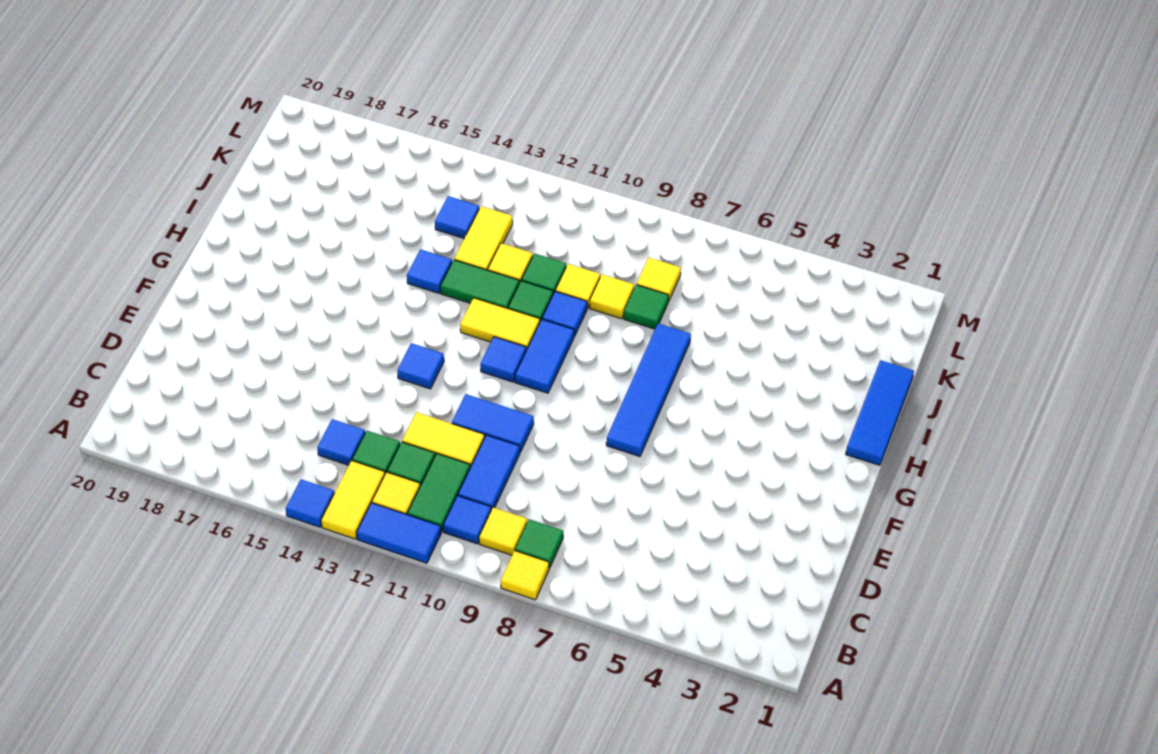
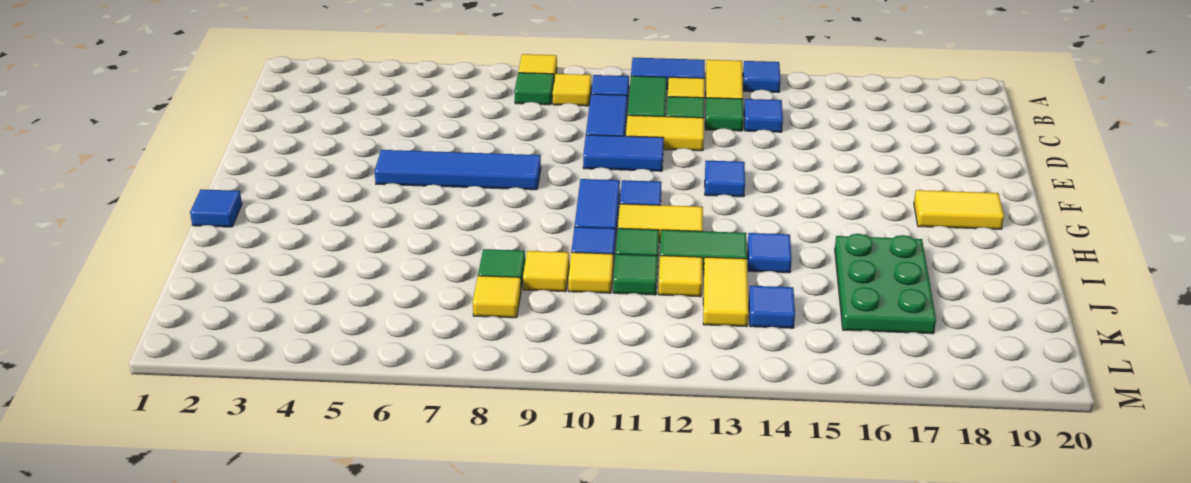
blue tile F7:I7 level 1 -> blue tile F5:F8 level 1
none -> yellow tile G18:G19 level 1
blue tile H1:J1 level 1 -> blue tile H1 level 1
none -> green plate I16:K17 level 1

